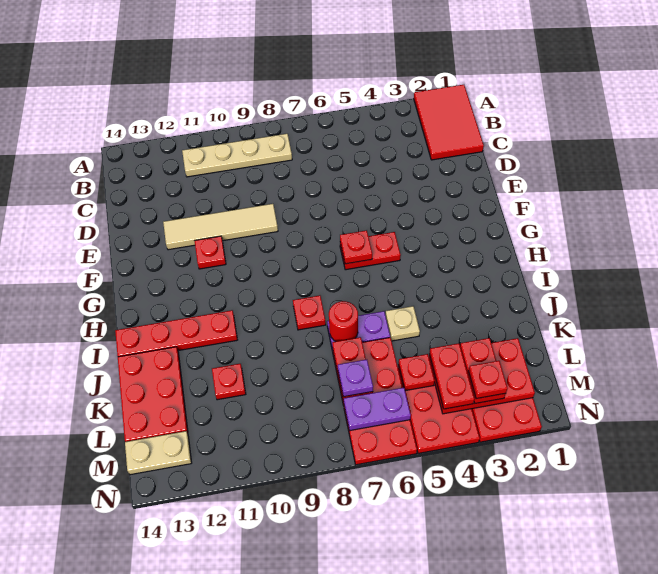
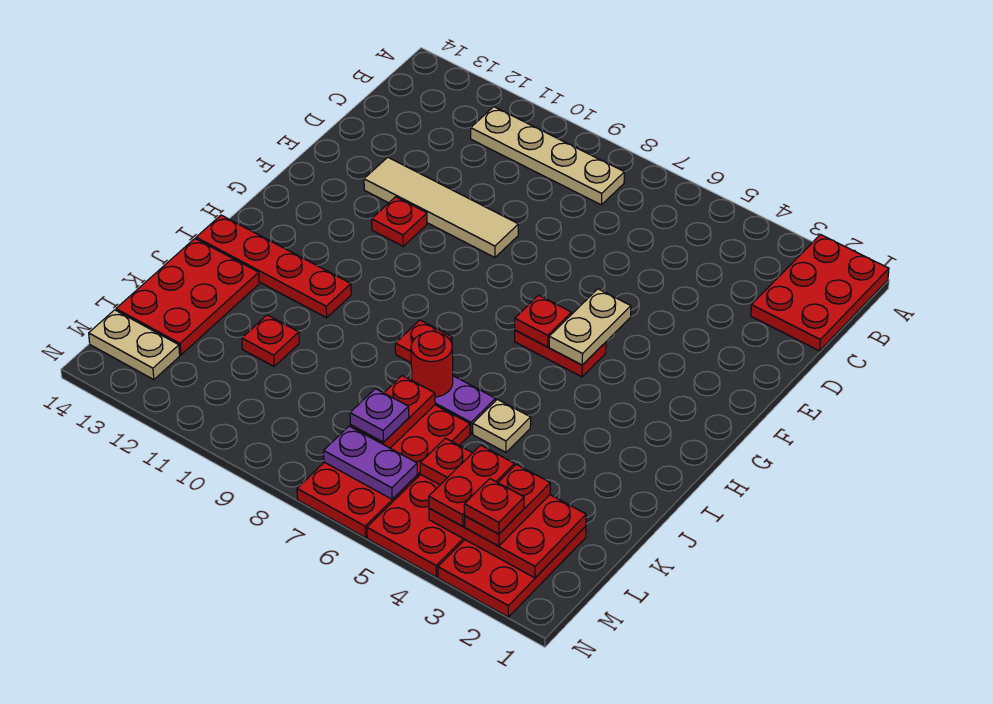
red tile A1:C2 level 1 -> red plate A1:C2 level 1
none -> tan plate F5:G5 level 2

